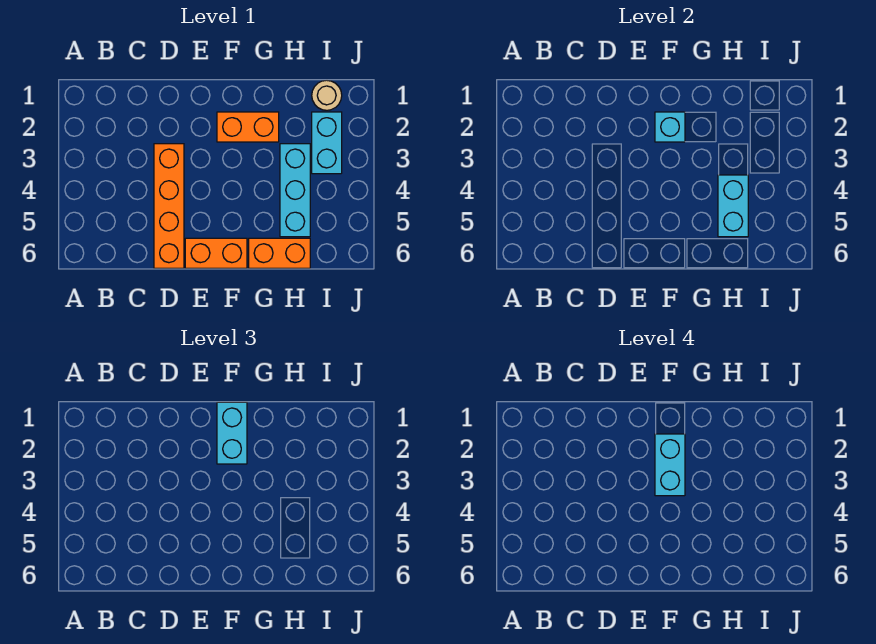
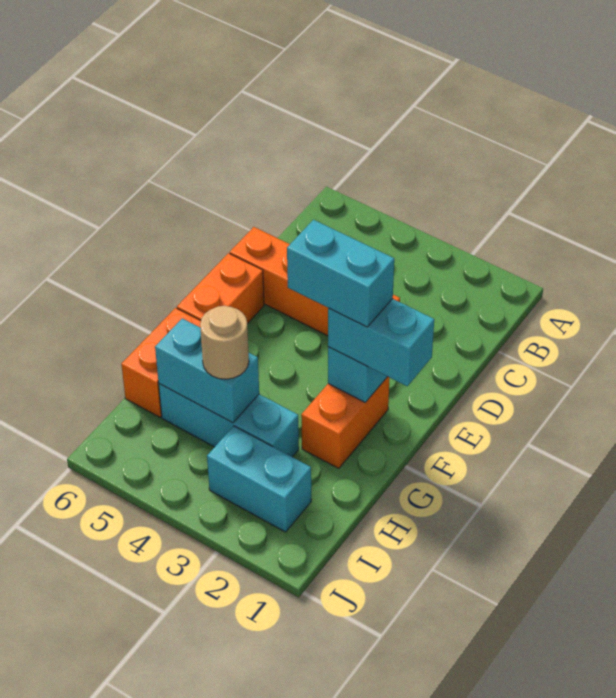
tan round brick I1 level 1 -> tan round brick H4 level 3

